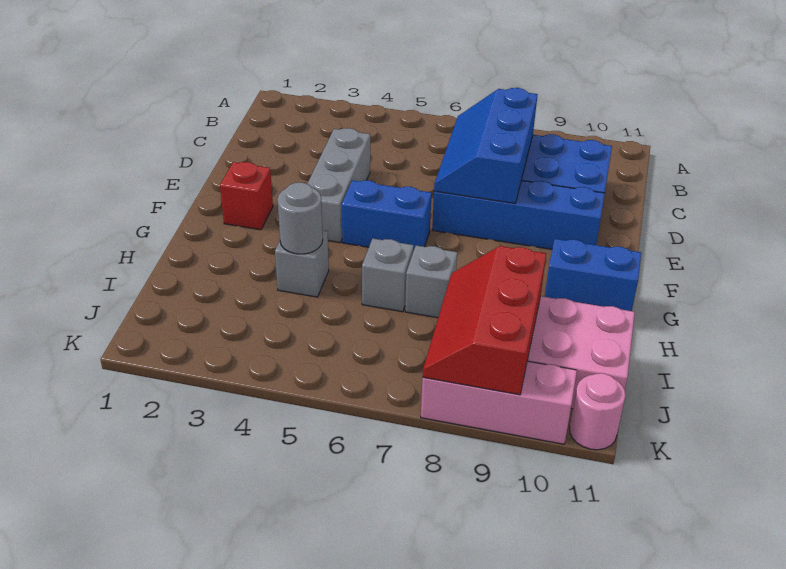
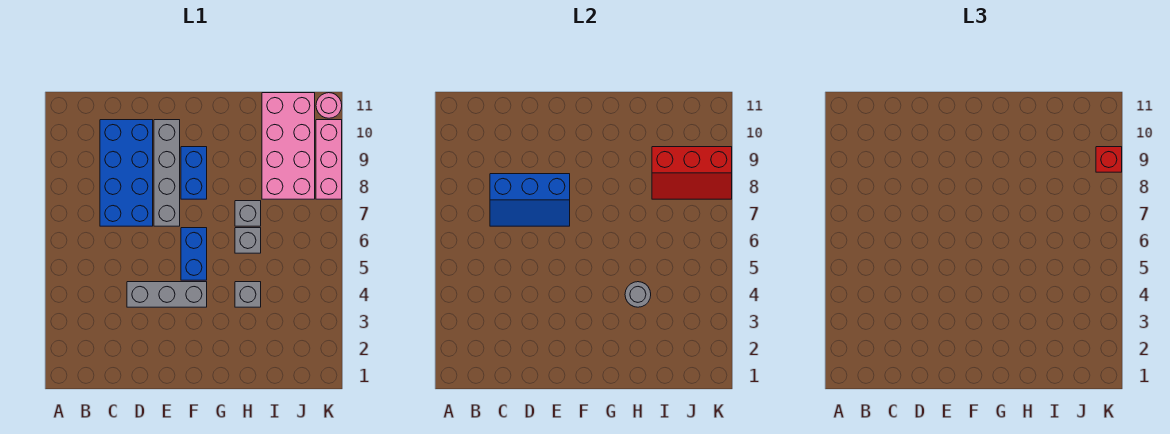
blue brick E7:E10 level 1 -> grey brick E7:E10 level 1
red brick F2 level 1 -> red brick K9 level 3
blue brick G10:G11 level 1 -> blue brick F8:F9 level 1

